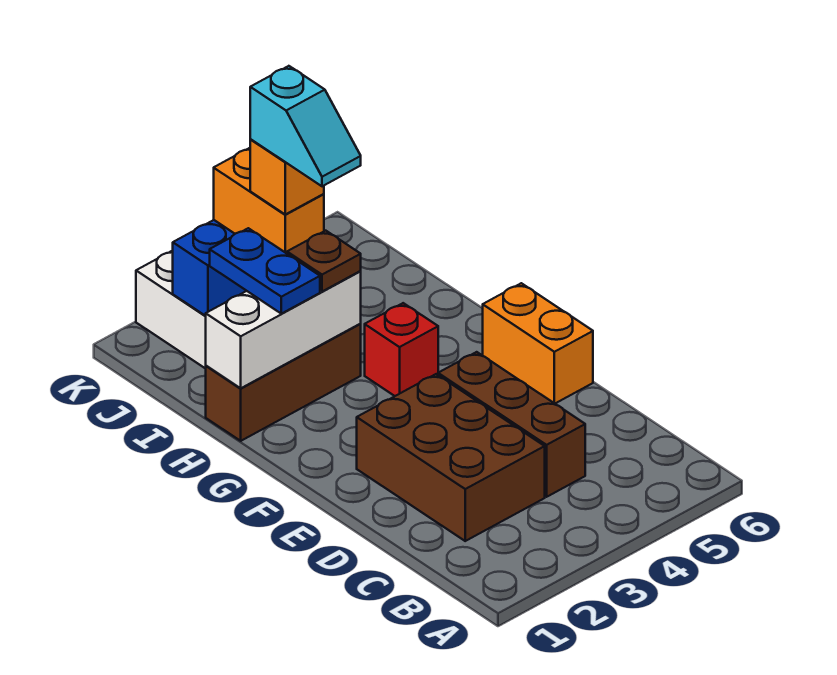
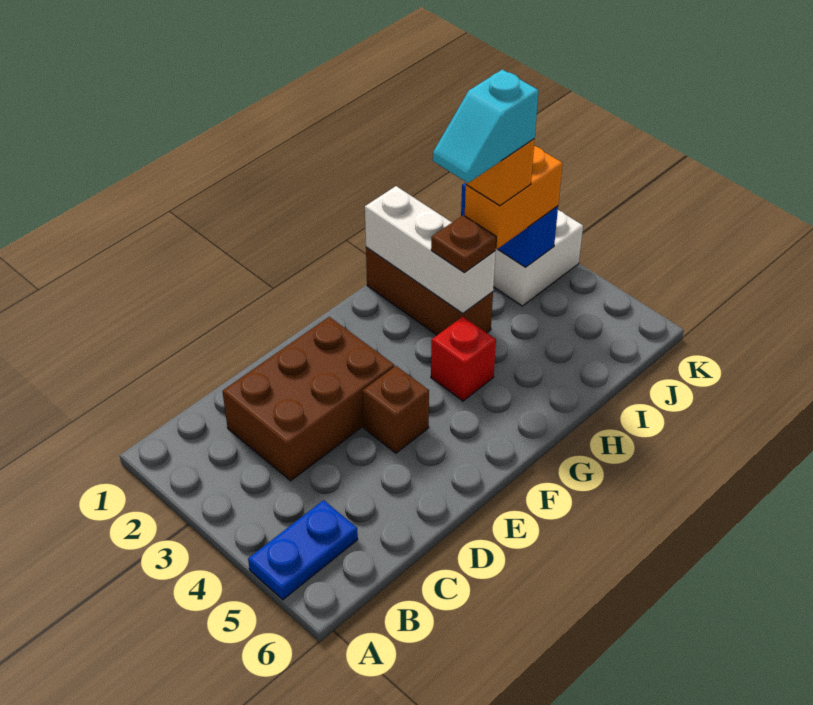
brown brick C4:E4 level 1 -> brown brick E4 level 1
orange brick E6:F6 level 1 -> none
blue plate H2:I2 level 3 -> blue plate A5:B5 level 1

